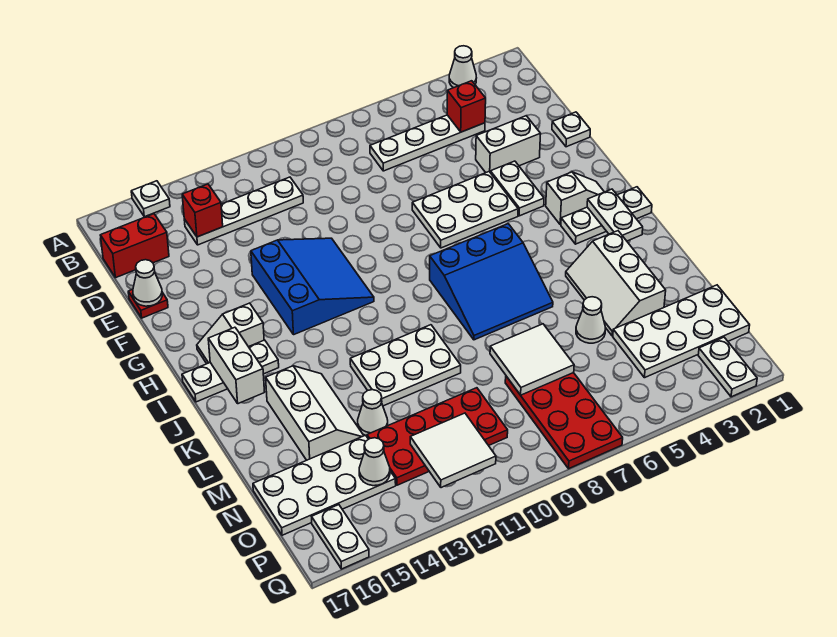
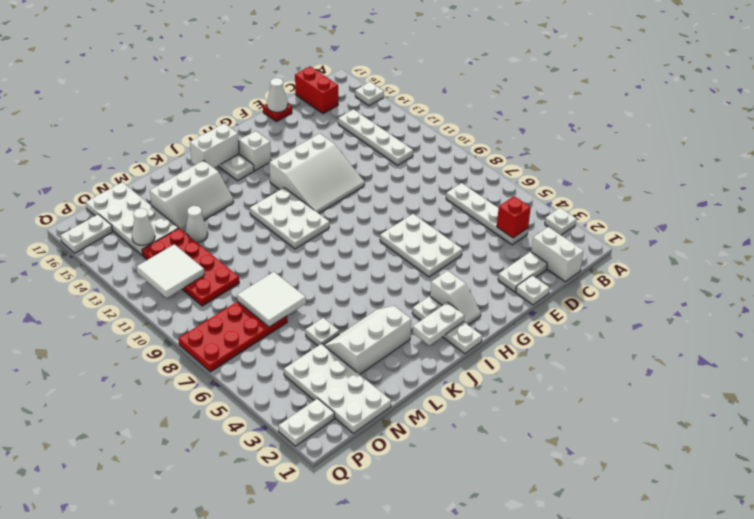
white cone A3 level 1 -> white plate A3 level 1
red brick C14 level 2 -> none
white brick E3:E4 level 1 -> white brick C1:C2 level 1
white plate F4:G4 level 1 -> white plate D2:E2 level 1
blue slope F11:H13 level 1 top 13 -> white slope F11:H13 level 1 top 13
blue slope I6:K8 level 1 top I -> none
white plate K10:L12 level 1 -> white plate I10:J12 level 1
white cone M5 level 1 -> white plate M5 level 1

